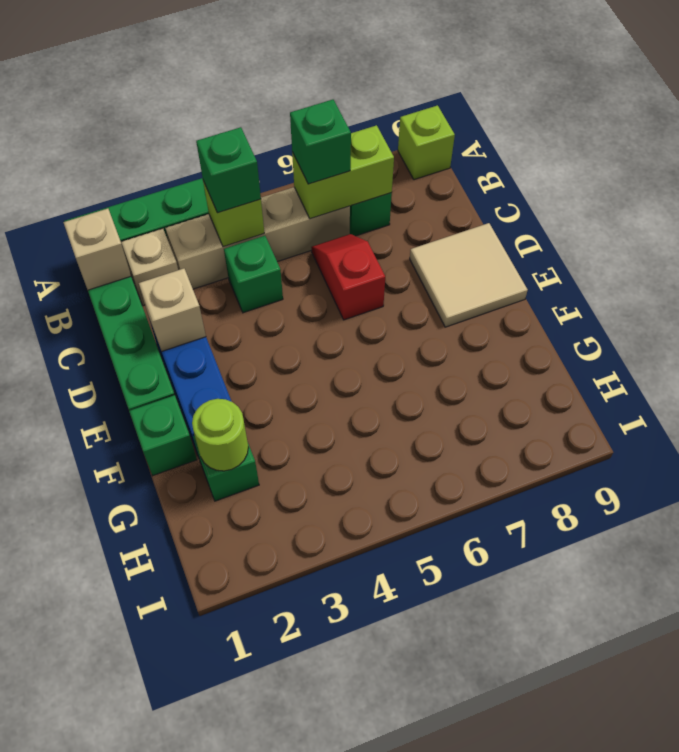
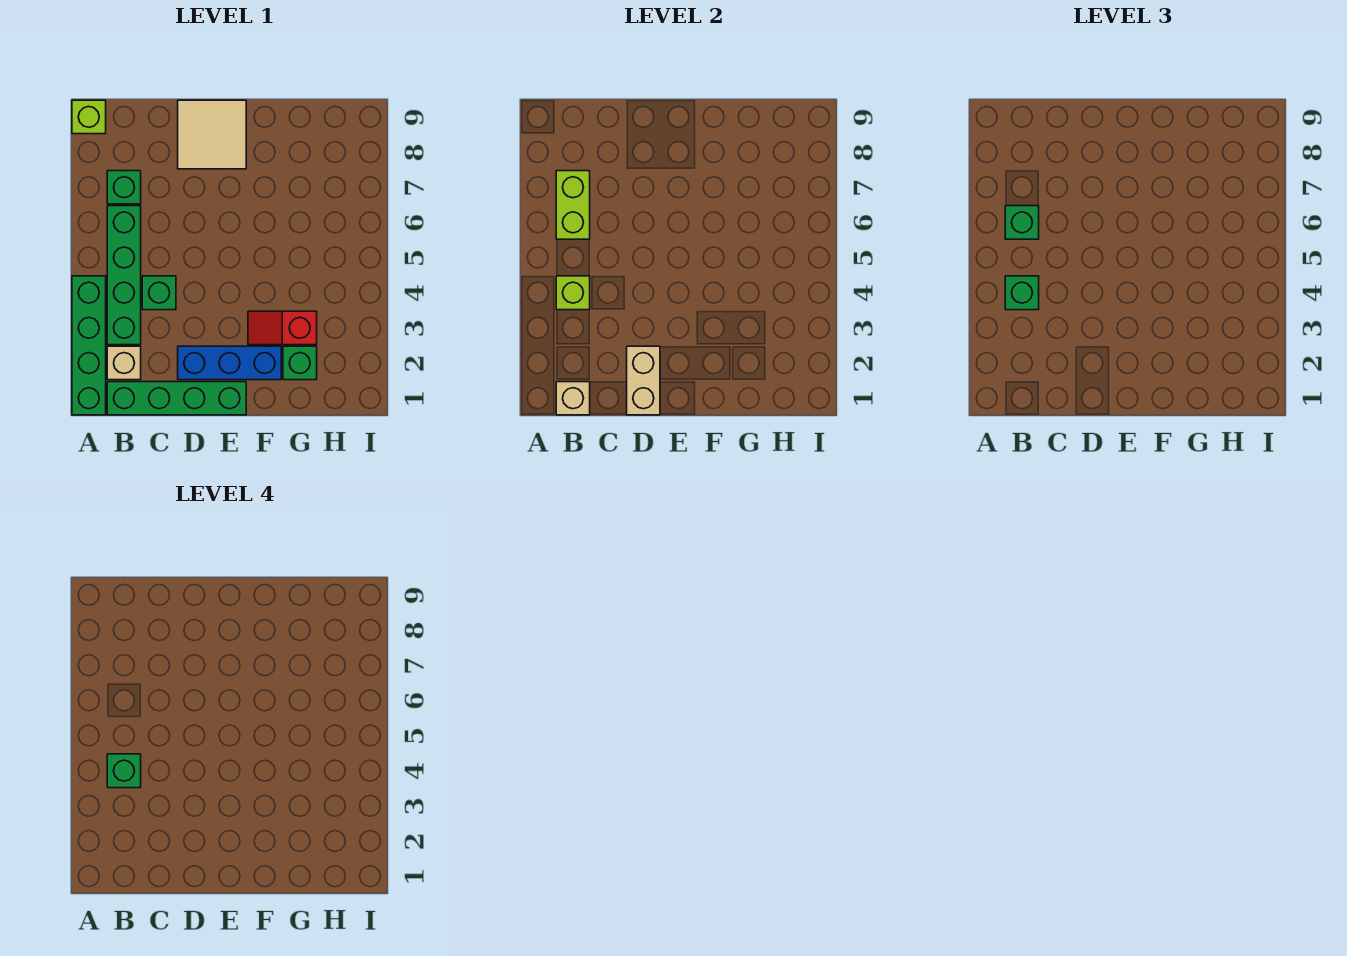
tan brick B3:B6 level 1 -> green brick B3:B6 level 1
red slope C6:D6 level 1 top D -> red slope F3:G3 level 1 top G
tan brick D2 level 2 -> tan brick D1:D2 level 2
green brick F1 level 1 -> green brick B4 level 4
lime round brick G2 level 2 -> none

